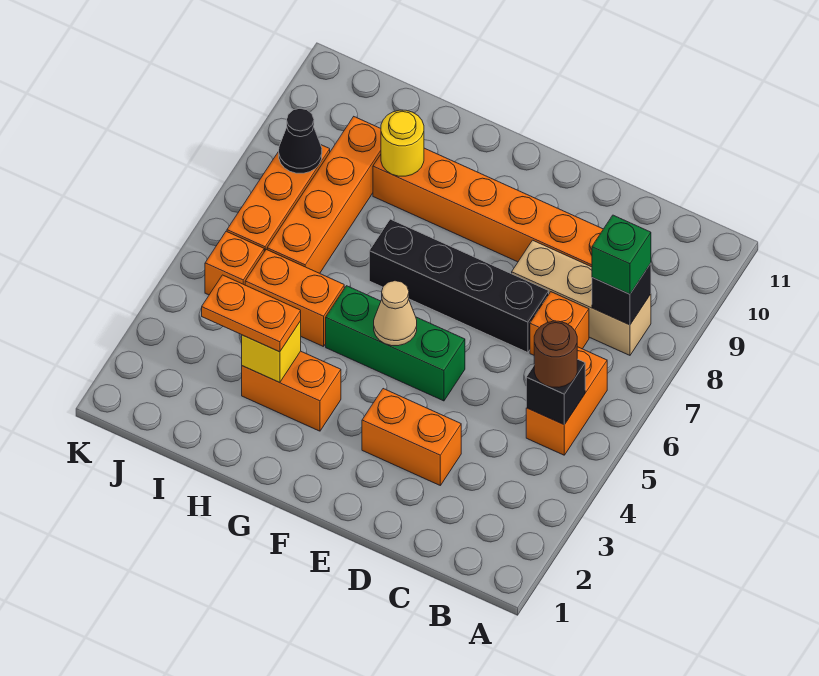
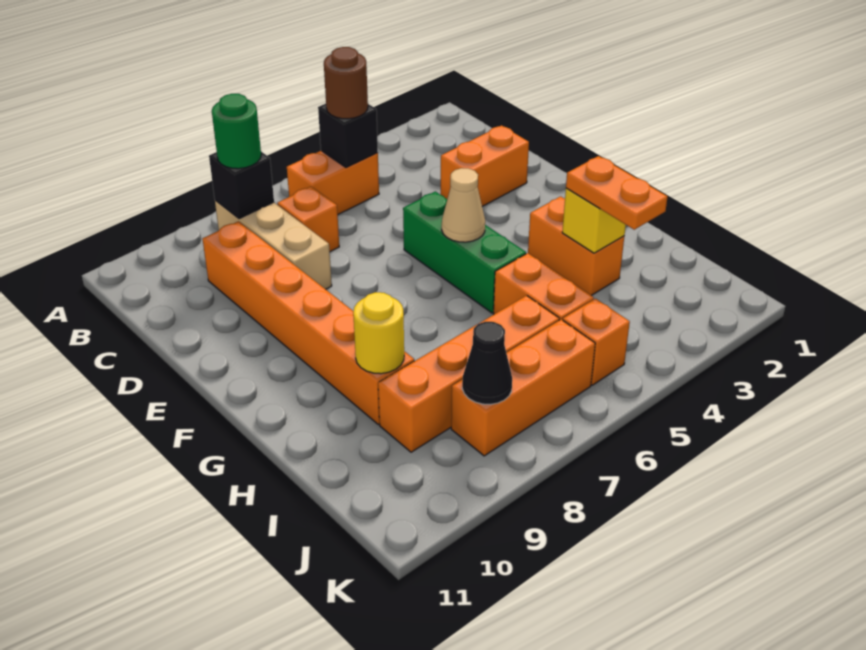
green brick B8 level 3 -> green round brick B8 level 3
orange brick D3:E3 level 1 -> orange brick D2:D3 level 1
black brick D7:G7 level 1 -> none

